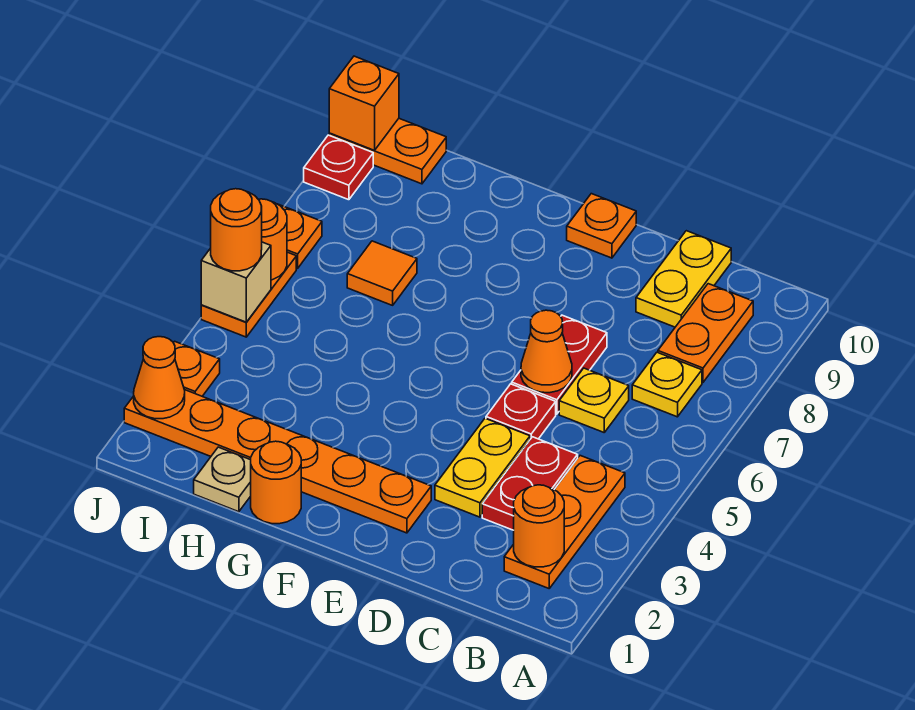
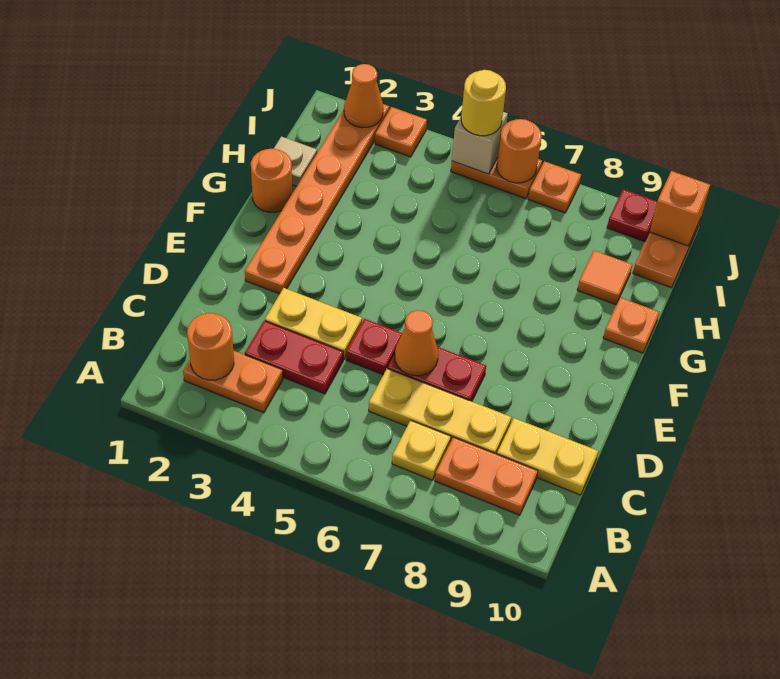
orange plate B2:B4 level 1 -> orange plate B2:B3 level 1
yellow plate C6 level 1 -> yellow plate C6:C8 level 1
orange plate E10 level 1 -> orange plate G10 level 1
orange tile H7 level 1 -> orange tile H9 level 1
orange round brick J5 level 3 -> yellow round brick J5 level 3

